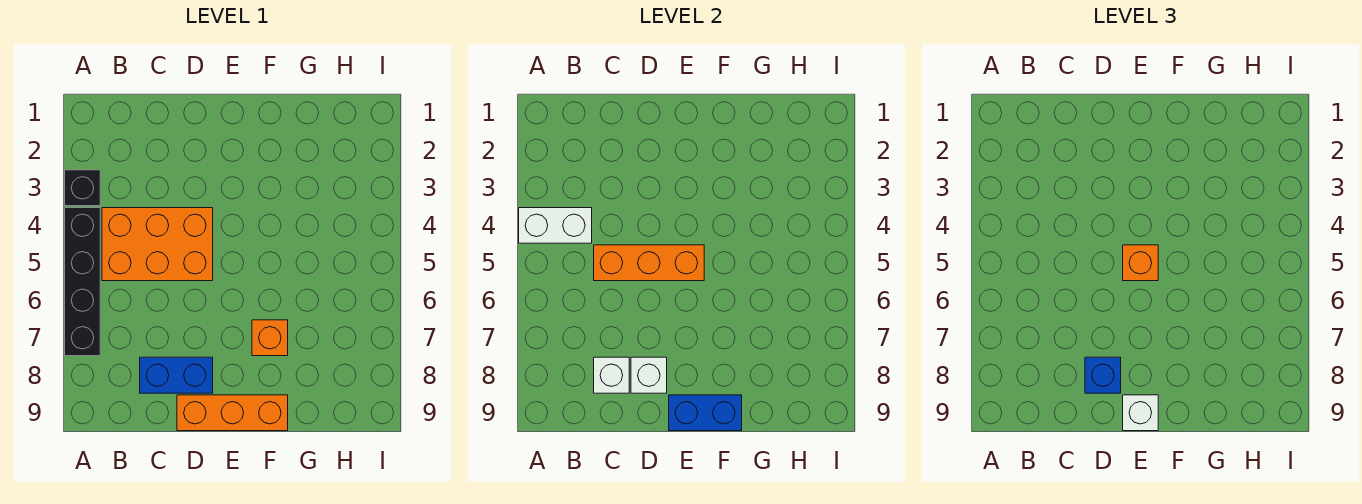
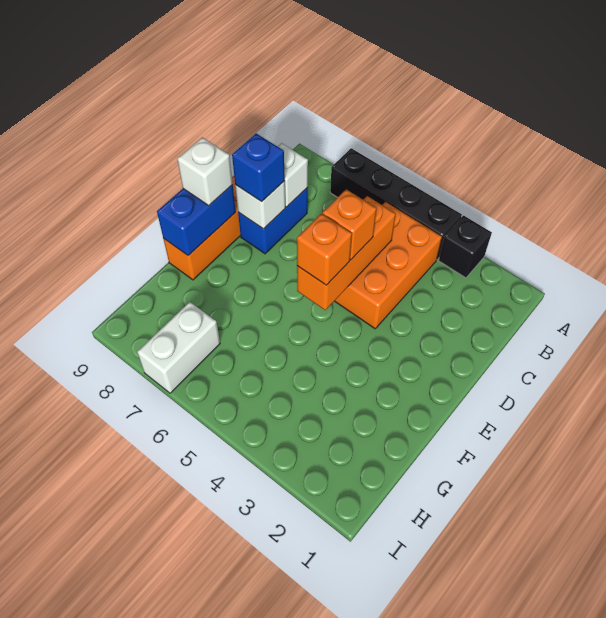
white brick A4:B4 level 2 -> white brick H7:I7 level 1
orange brick F7 level 1 -> orange brick D5 level 3

